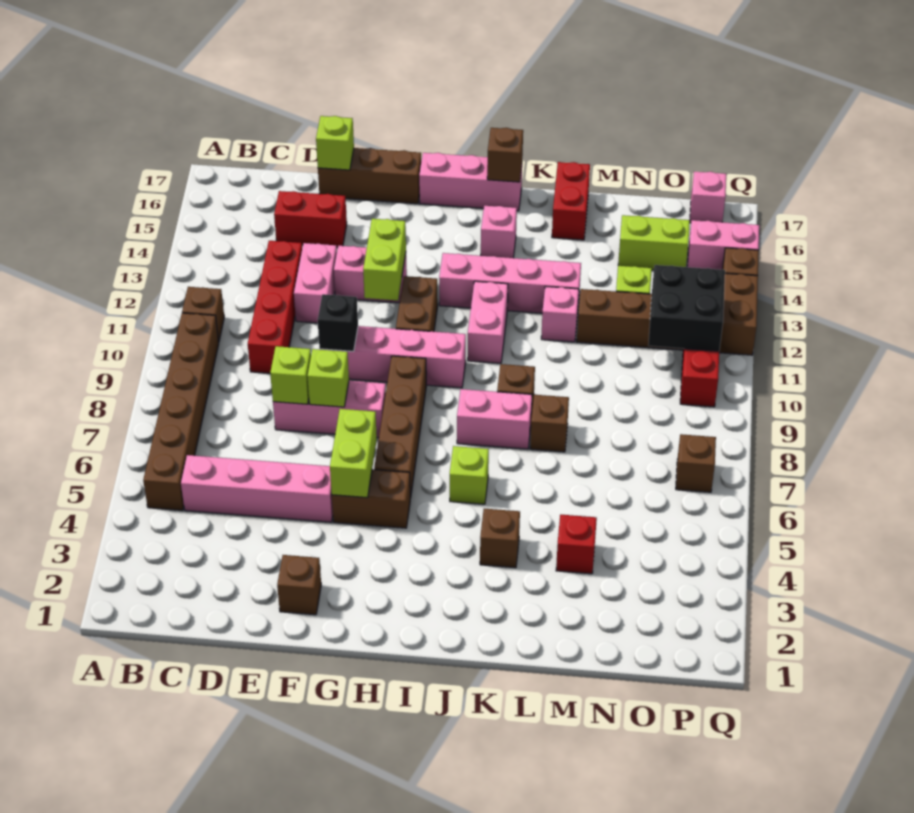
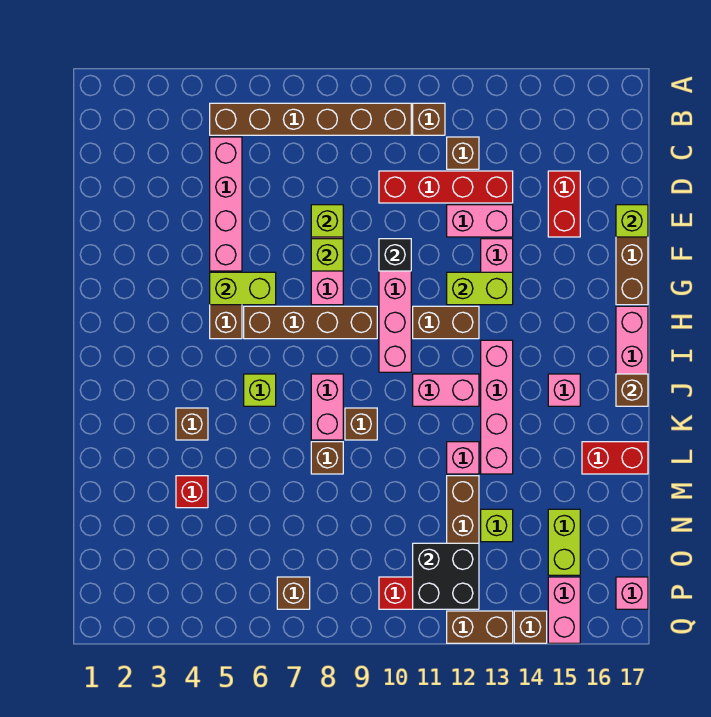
brown brick F2 level 1 -> brown brick C12 level 1

